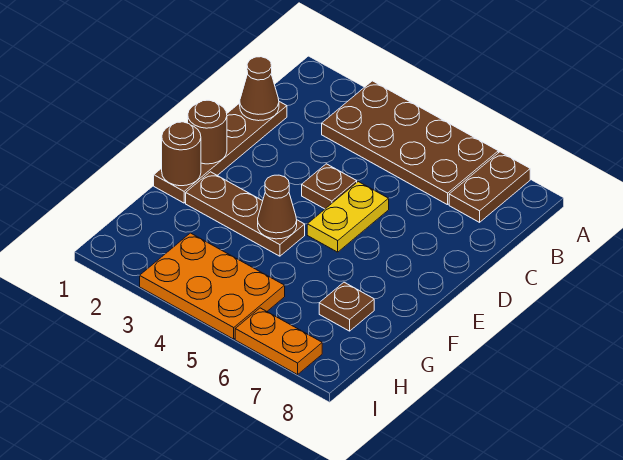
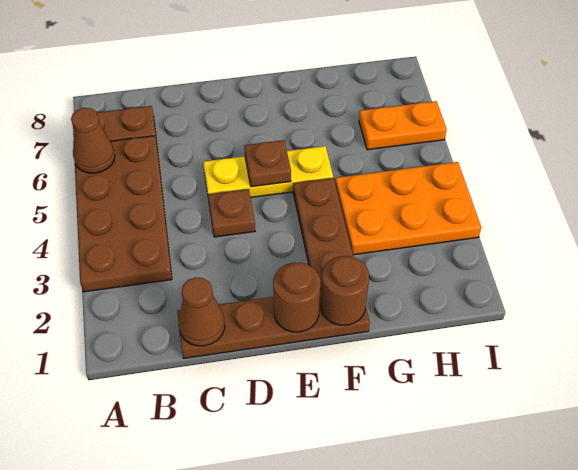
yellow plate D5:E5 level 1 -> yellow plate D5:F5 level 1
brown cone F4 level 2 -> brown cone A6 level 2
brown plate G7 level 1 -> brown plate E5 level 2
orange plate H3:I5 level 1 -> orange plate G3:I4 level 1
orange plate I6:I7 level 1 -> orange plate H6:I6 level 1

